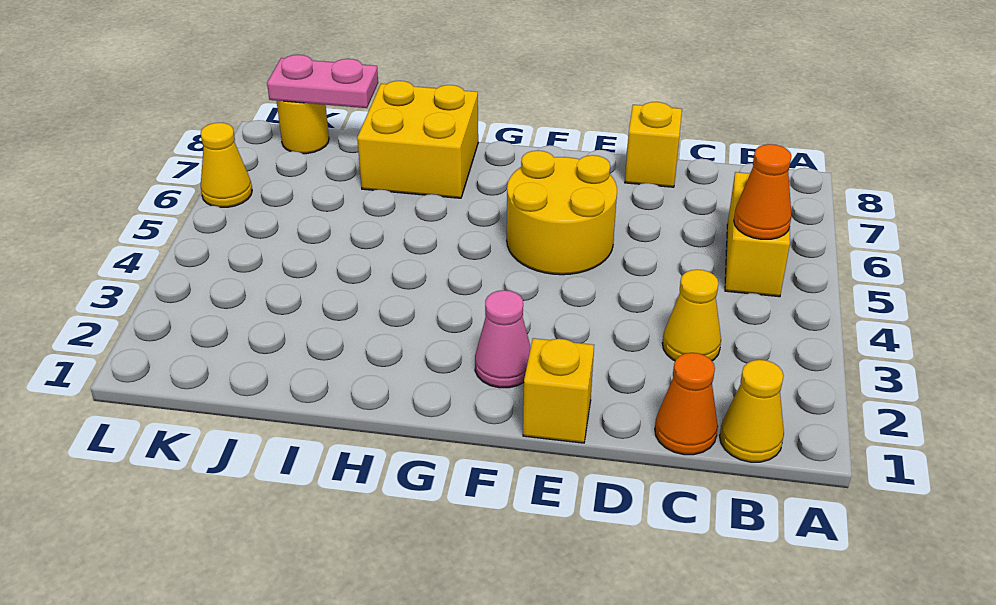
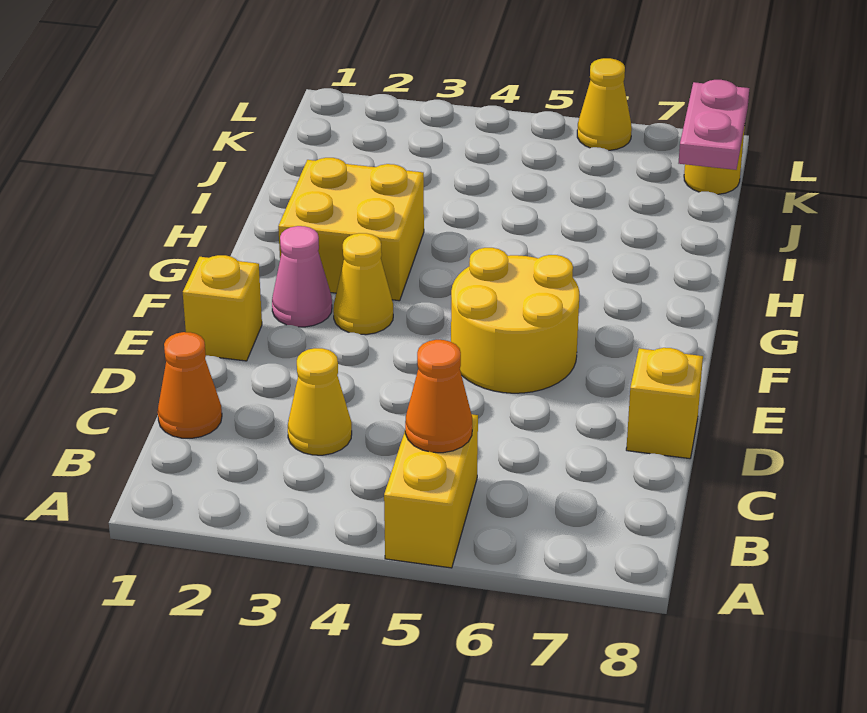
yellow cone B1 level 1 -> yellow cone F3 level 1
yellow brick B5:B6 level 1 -> yellow brick A5:B5 level 1
yellow brick H7:I8 level 1 -> yellow brick G2:H3 level 1

